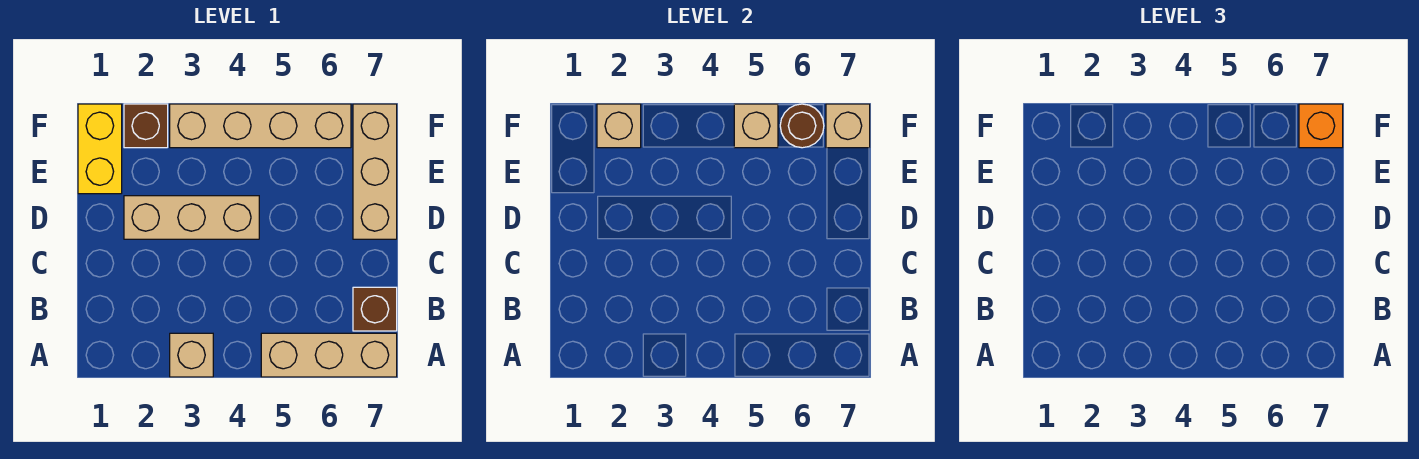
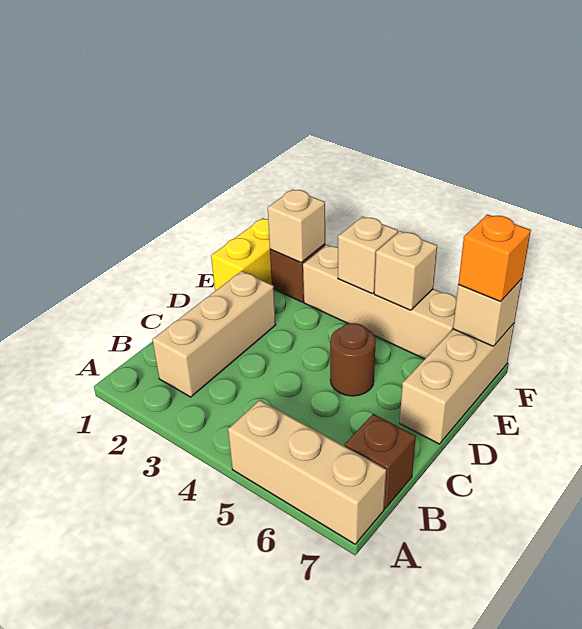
tan brick A3 level 1 -> tan brick F4 level 2
tan brick D2:D4 level 1 -> tan brick B2:D2 level 1
brown round brick F6 level 2 -> brown round brick D5 level 1

